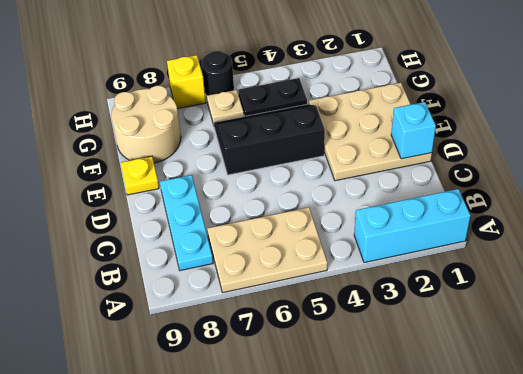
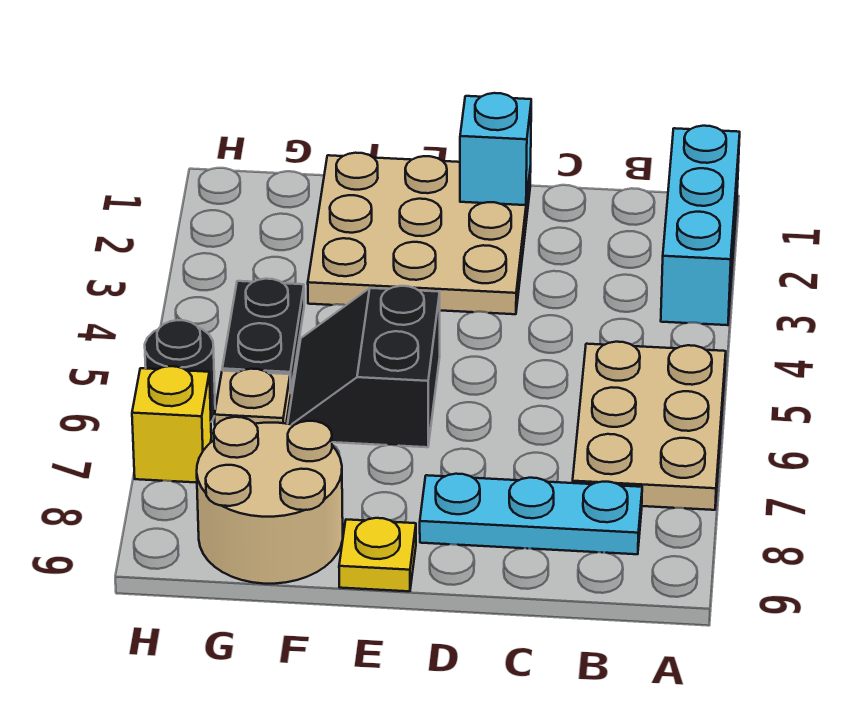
black slope E4:F6 level 1 top E -> black slope E5:F6 level 1 top E

